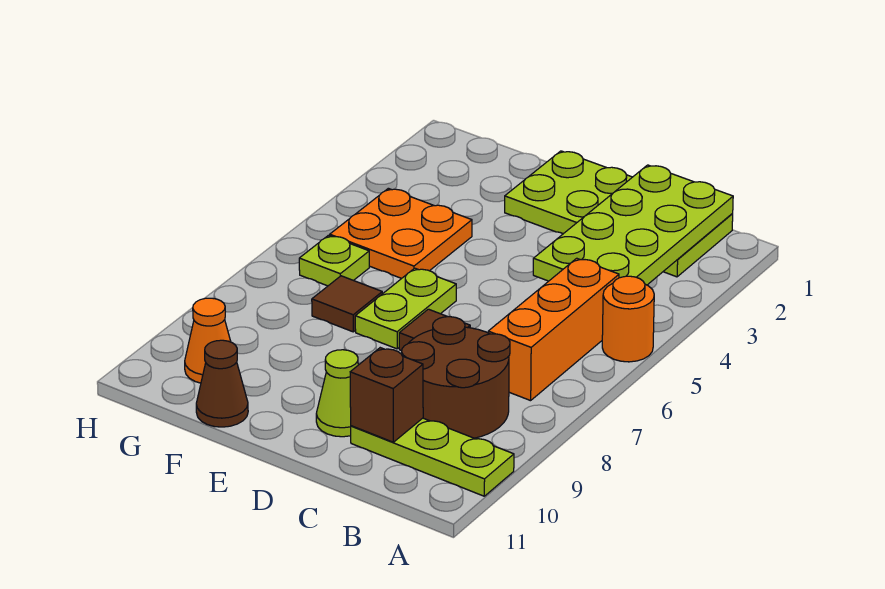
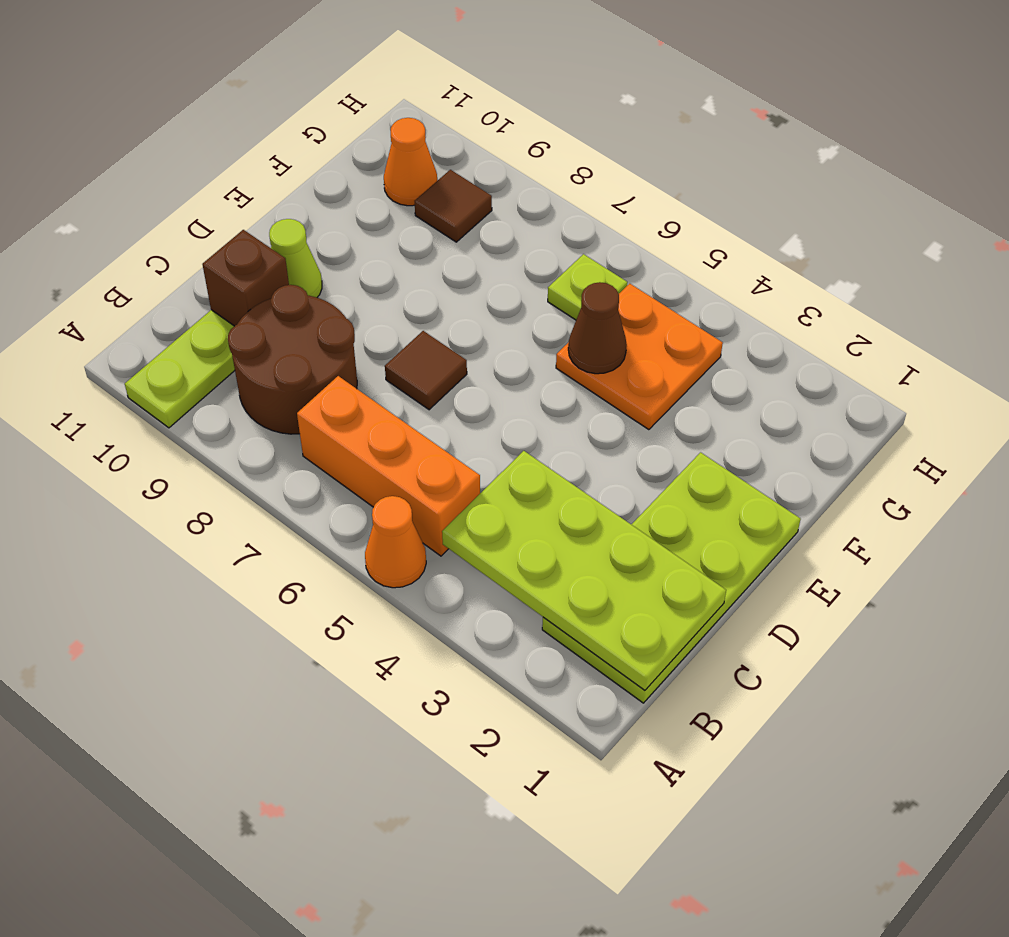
orange round brick A5 level 1 -> orange cone A5 level 1
lime plate E6:E7 level 1 -> none
brown tile F7 level 1 -> brown tile G9 level 1
brown cone F11 level 1 -> brown cone F5 level 2

